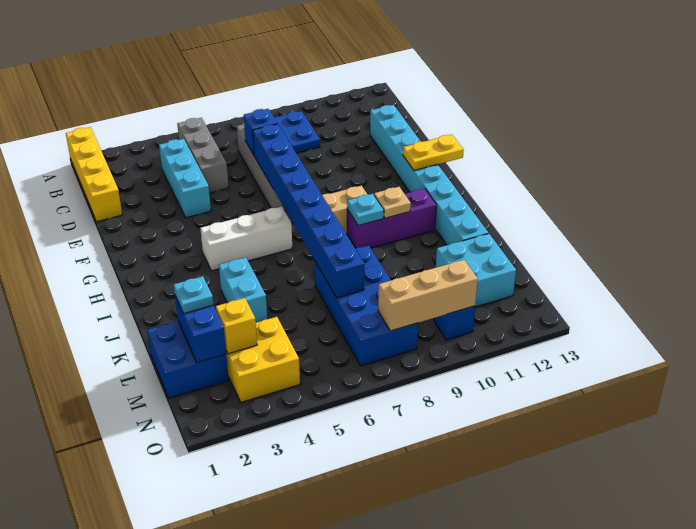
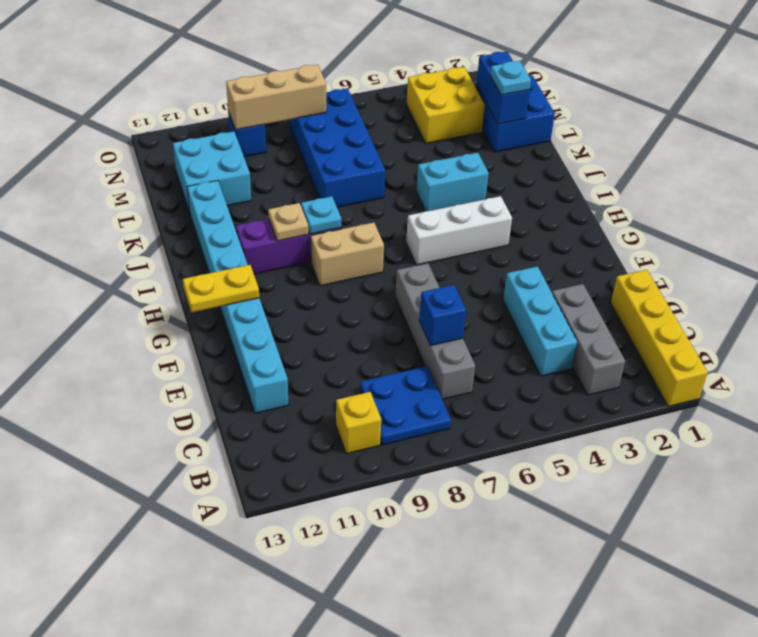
grey brick B5:D5 level 1 -> grey brick B3:D3 level 1
blue brick E7:L7 level 2 -> none
cyan brick J4:K4 level 1 -> cyan brick J4:J5 level 1
yellow brick M3 level 2 -> yellow brick B10 level 1

